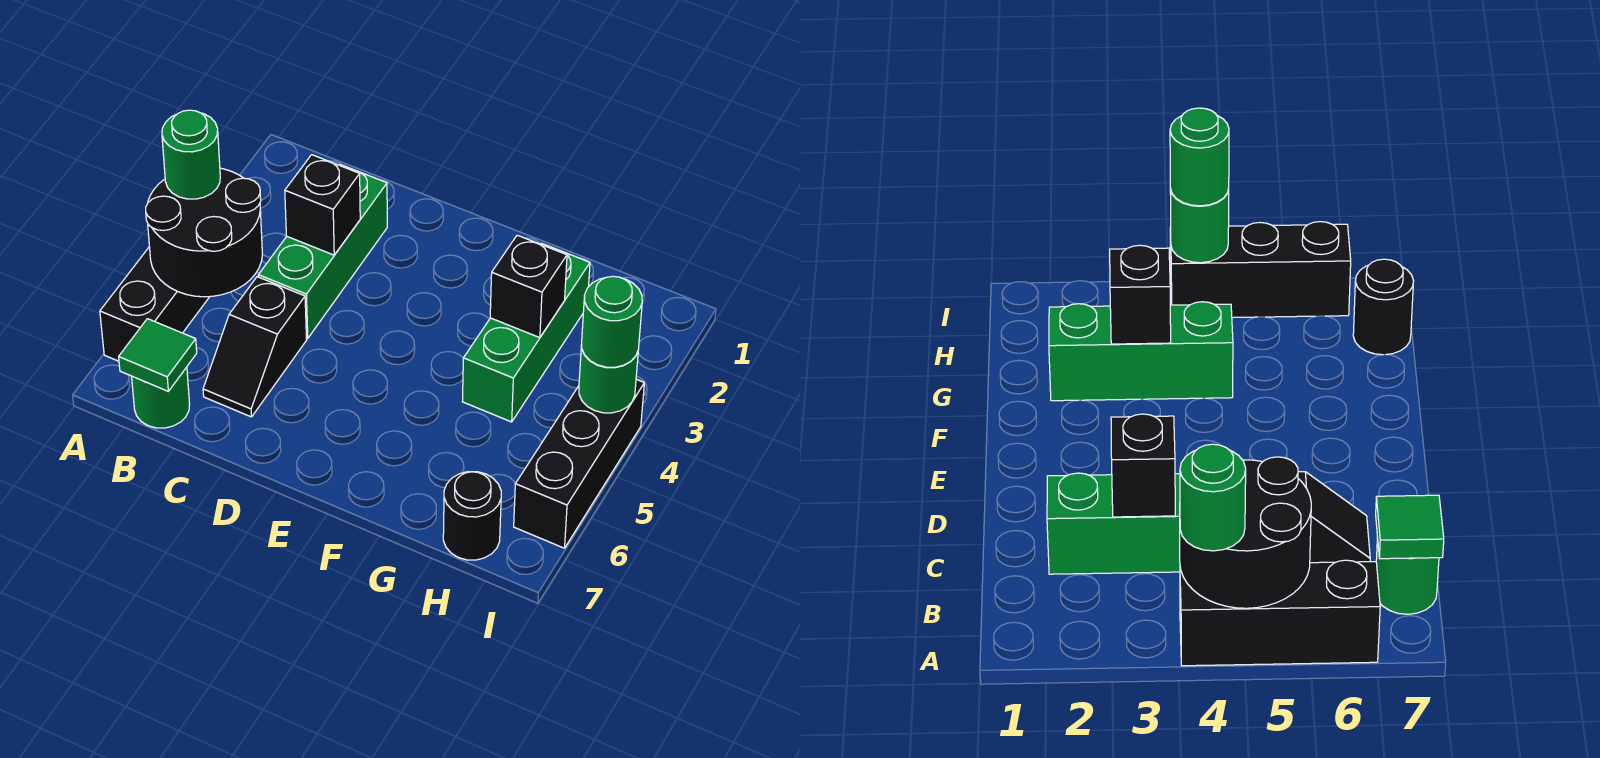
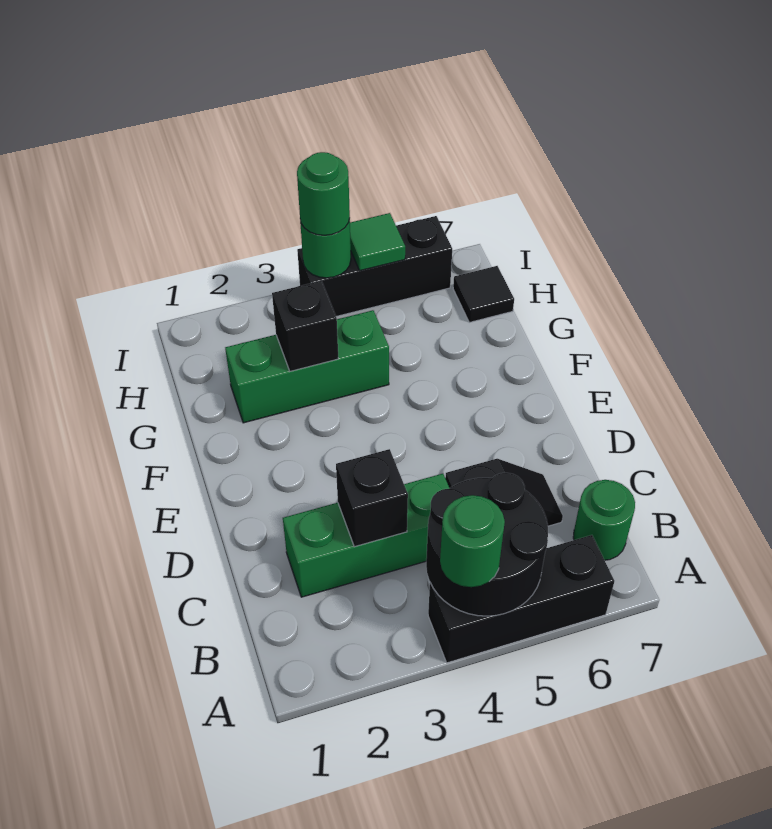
green tile B7 level 2 -> green tile I5 level 2
black round brick H7 level 1 -> black tile H7 level 1

